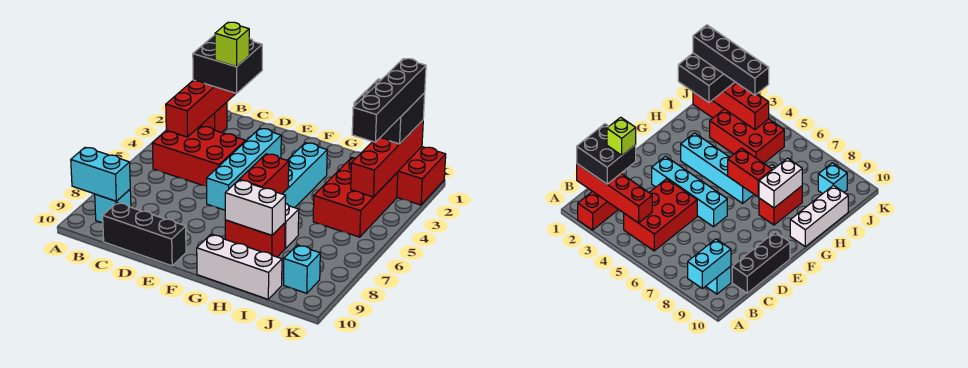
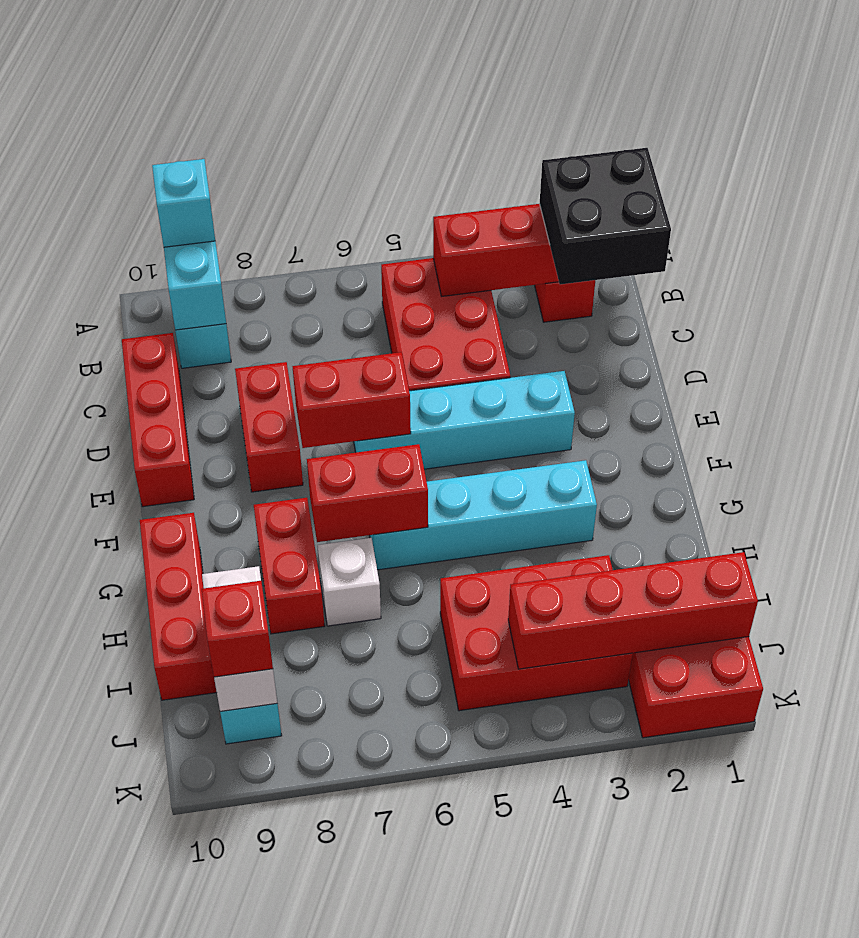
none -> cyan brick A9 level 3
lime brick C2 level 4 -> none
black brick C10:E10 level 1 -> red brick C10:E10 level 1
none -> red brick D8:E8 level 1
none -> red brick E6:E7 level 2
white brick G8:H8 level 2 -> white brick I9:J9 level 2
white brick G10:I10 level 1 -> red brick G10:I10 level 1
black brick I1:J2 level 3 -> none
black brick J1:J4 level 4 -> none
none -> red brick J9 level 3

